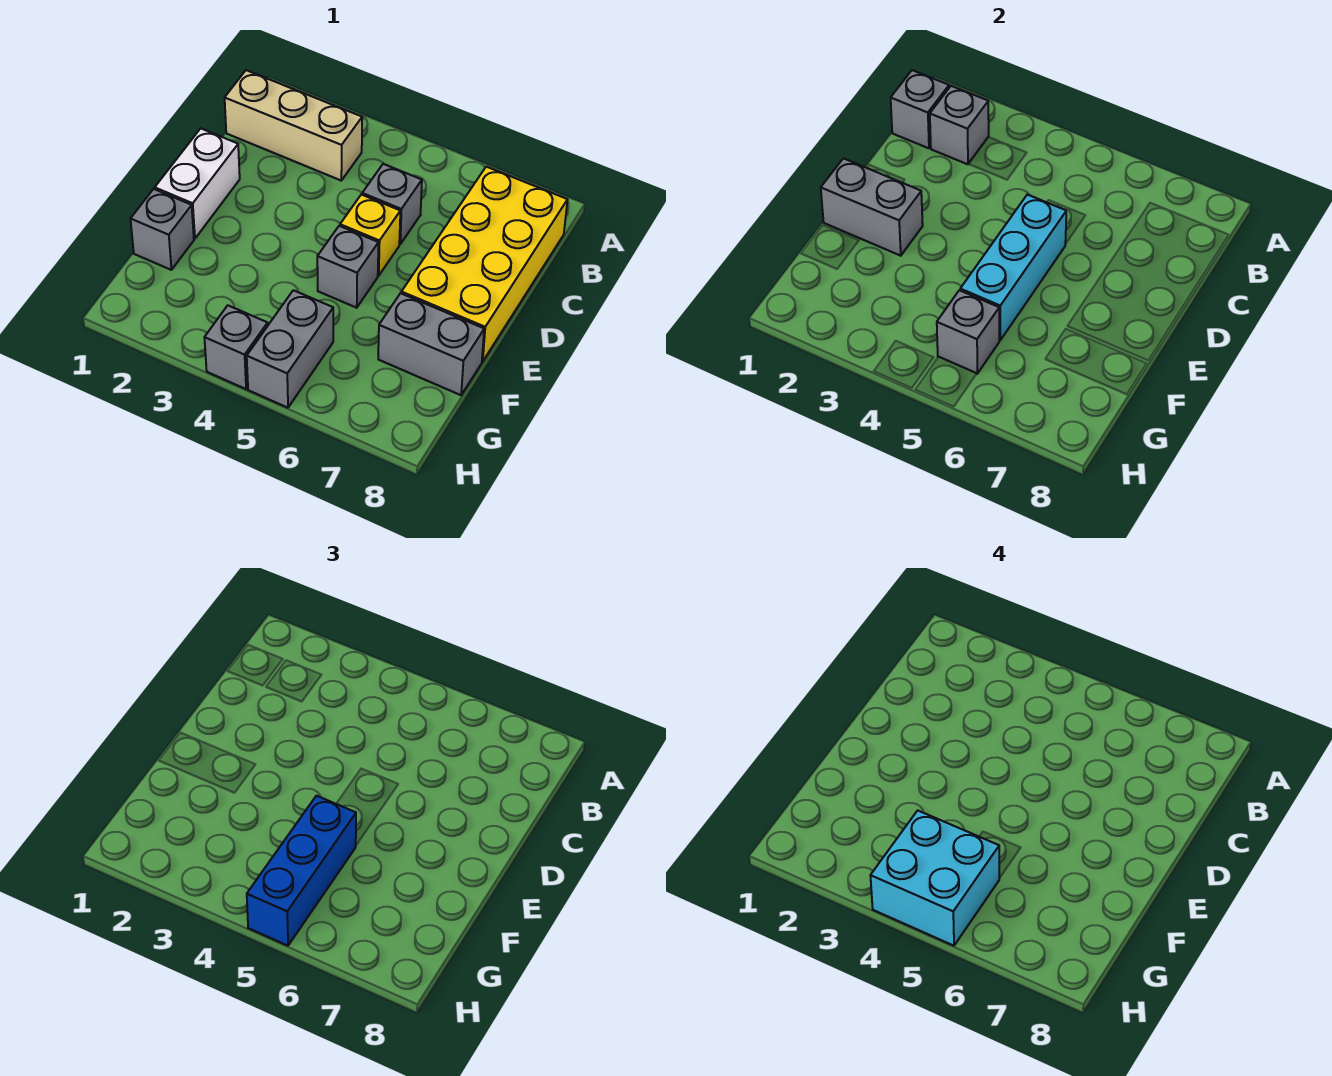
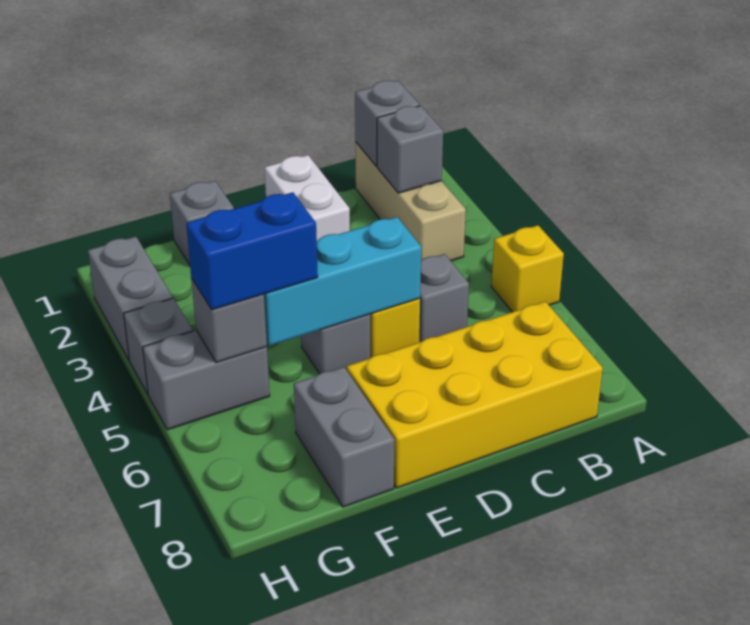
none -> yellow brick A5 level 1
white brick D1:E1 level 1 -> white brick D1:D2 level 1
grey brick E1:E2 level 2 -> grey brick H2:H3 level 1
blue brick F5:H5 level 3 -> blue brick F5:G5 level 3
cyan brick G4:H5 level 4 -> none

